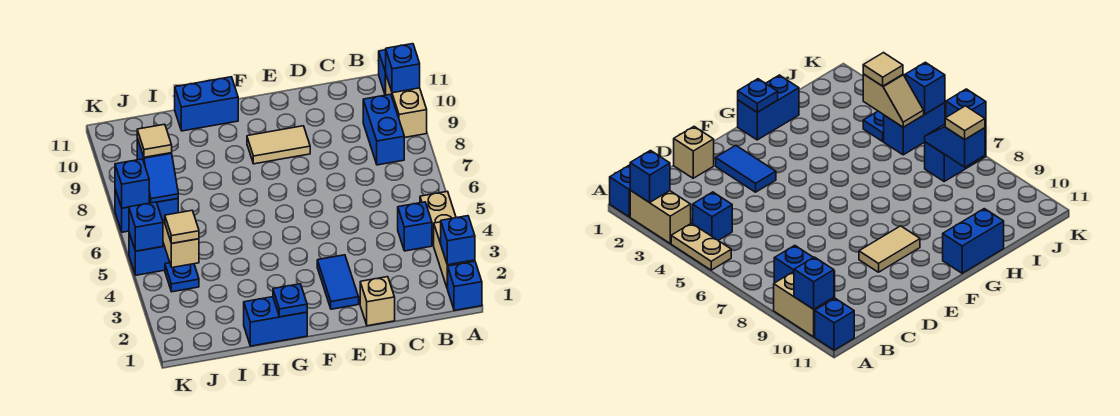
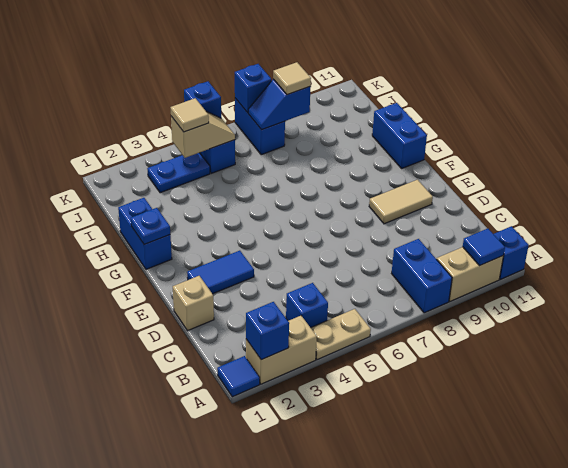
blue brick A1 level 1 -> blue tile A1 level 1
blue brick A10 level 2 -> blue tile A10 level 2
blue brick B8:B9 level 1 -> blue brick A8:B8 level 1
tan tile E9:F9 level 1 -> tan tile E9:E10 level 1
blue plate J4 level 1 -> blue plate J3:J4 level 1

